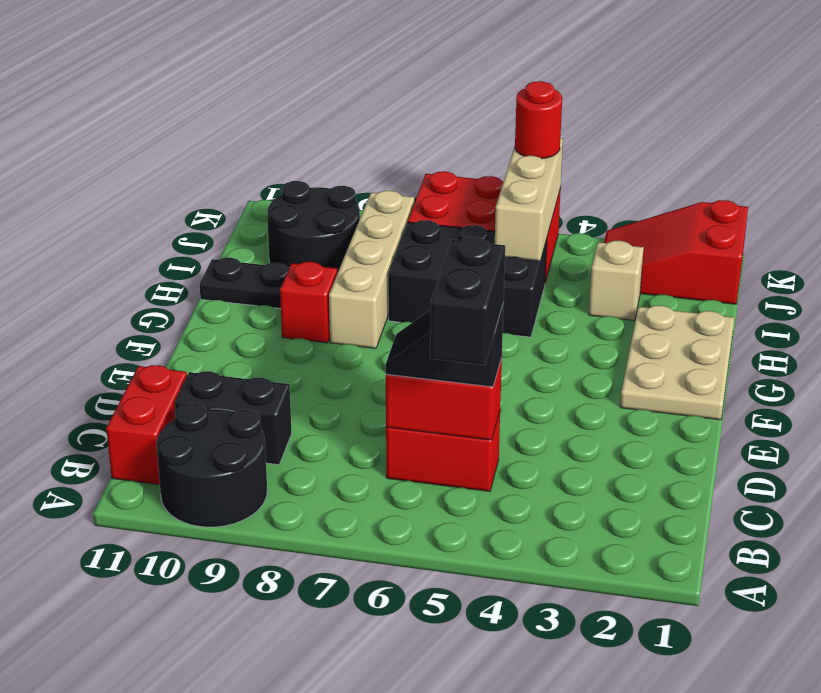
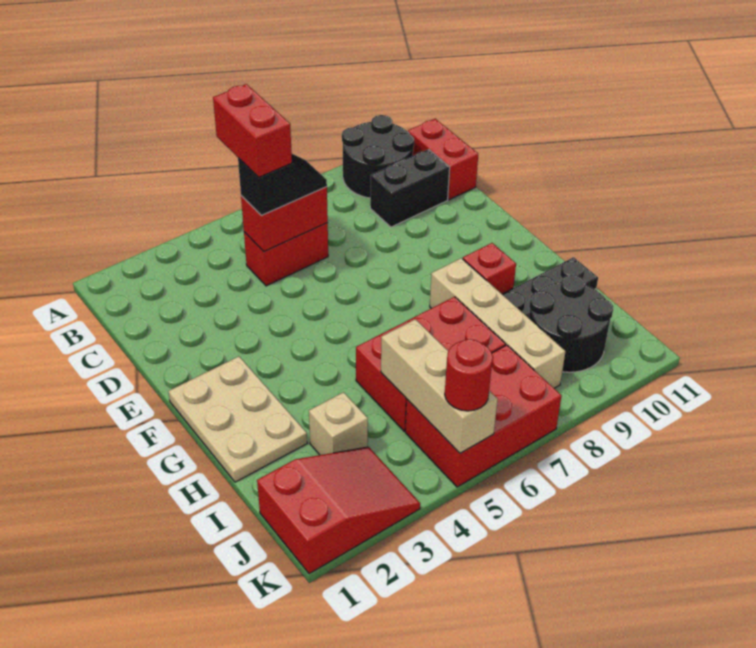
black brick B5:C5 level 4 -> red brick B5:C5 level 4
black brick H5:I7 level 1 -> red brick H5:I7 level 1

